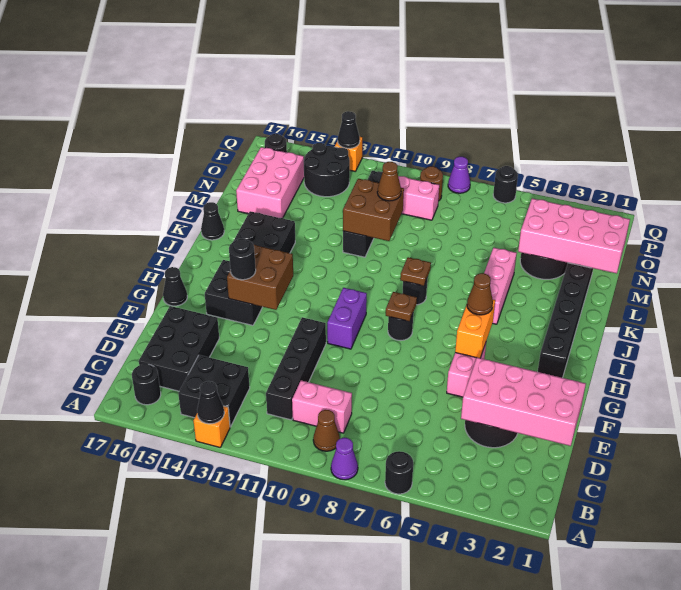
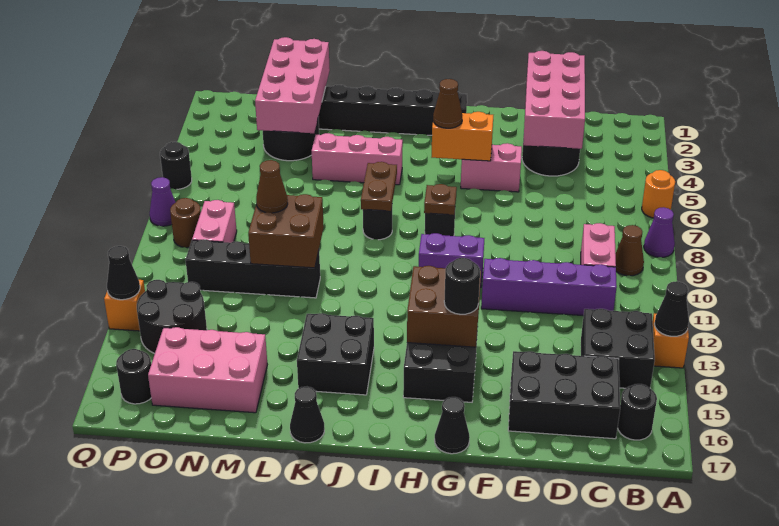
black round brick A6 level 1 -> orange round brick A6 level 1
black brick C11:F11 level 1 -> purple brick C11:F11 level 1
brown plate J8 level 2 -> brown plate J7:J8 level 2

